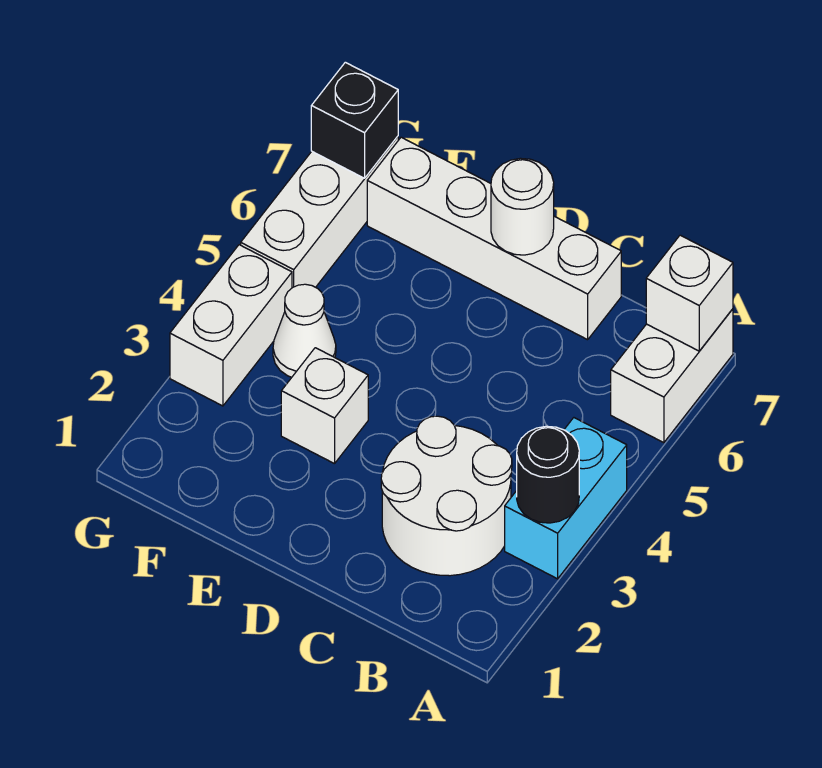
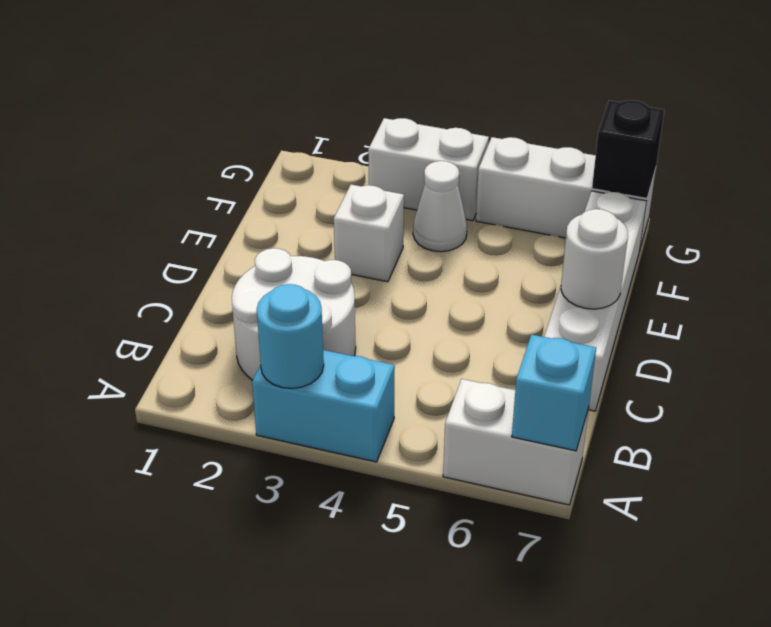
black round brick A3 level 2 -> cyan round brick A3 level 2
white brick A7 level 2 -> cyan brick A7 level 2

